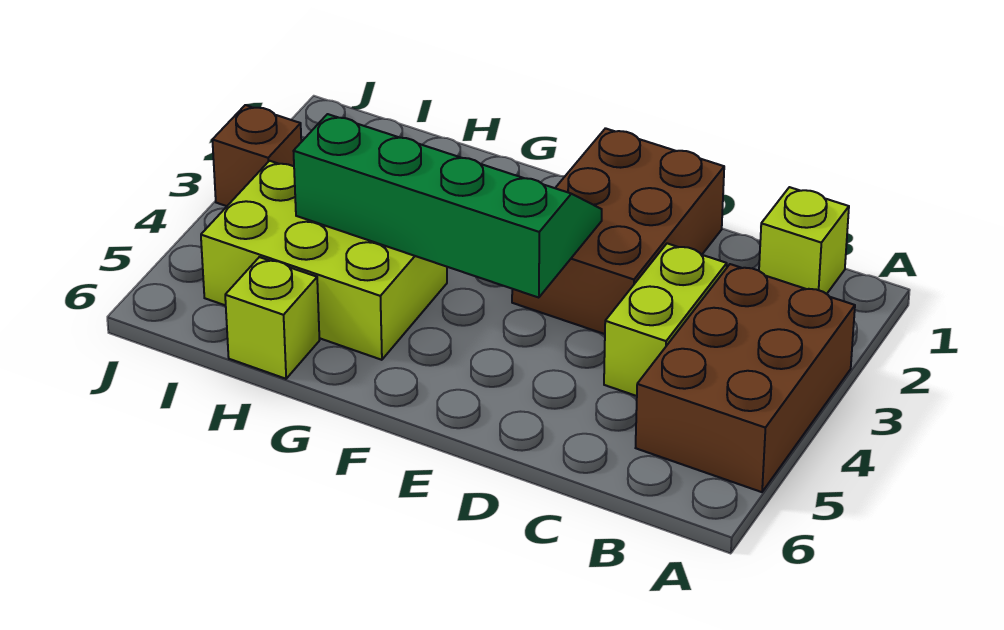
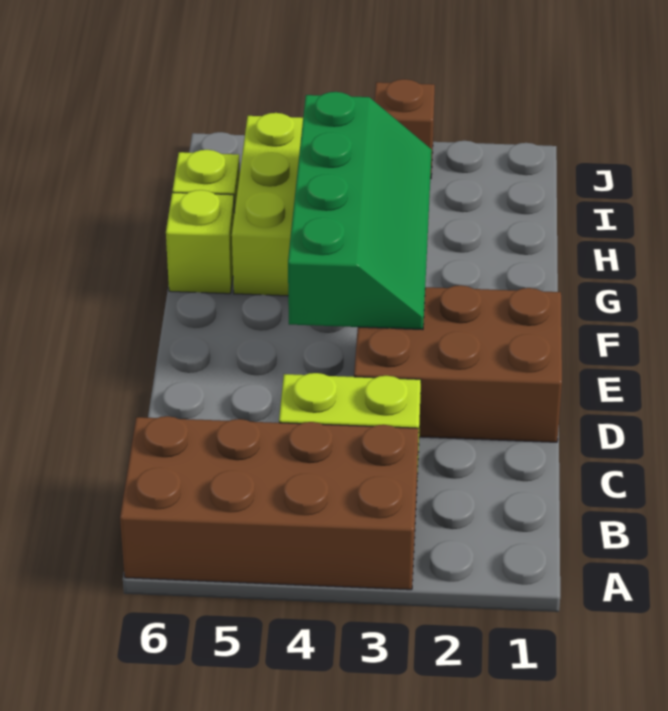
brown brick A3:B5 level 1 -> brown brick A3:B6 level 1
lime brick B1 level 1 -> lime brick G6 level 1

